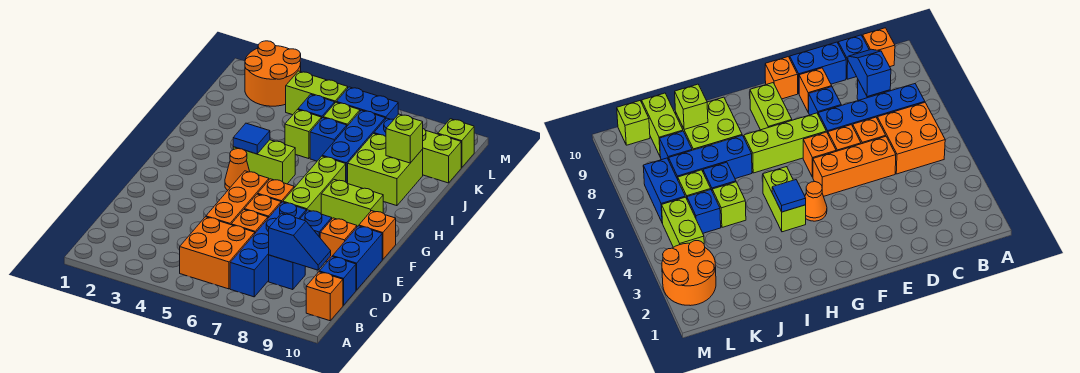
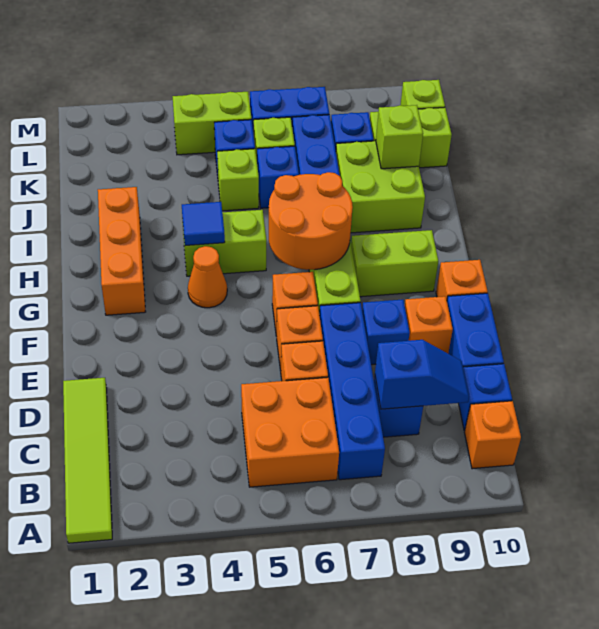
none -> lime tile A1:D1 level 1
orange brick D5:F5 level 1 -> orange brick G2:I2 level 1
orange round brick L2:M3 level 1 -> orange round brick G6:H7 level 2

